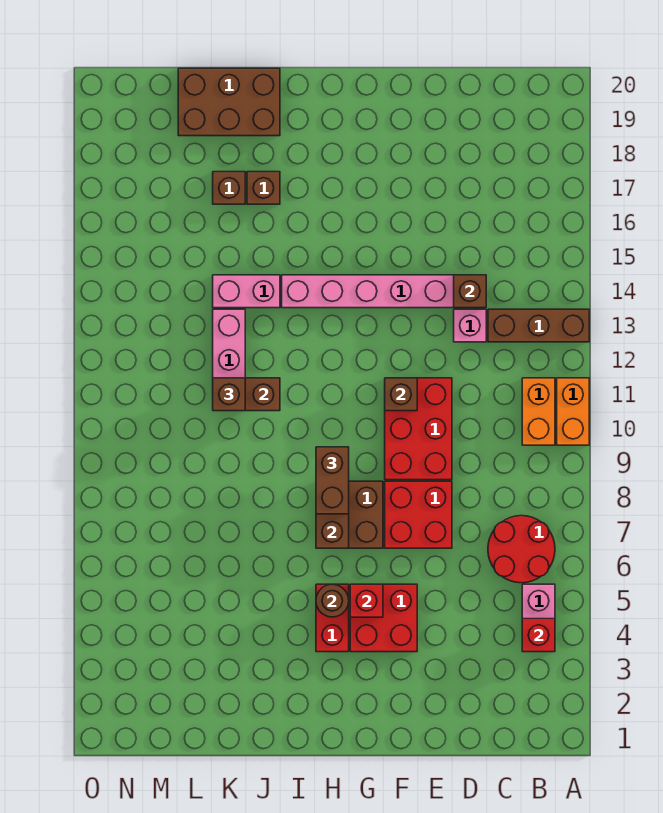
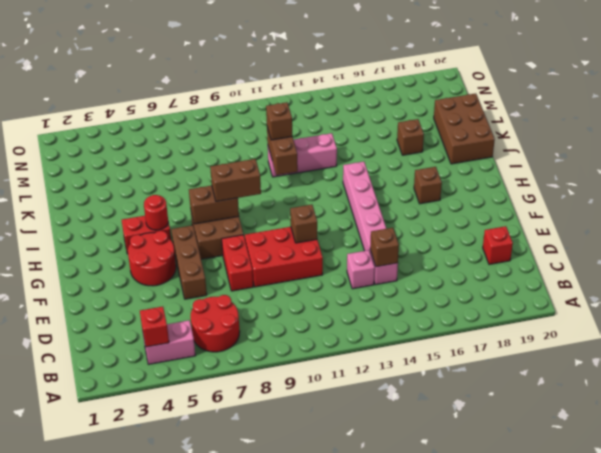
orange brick A10:A11 level 1 -> none
brown brick A13:C13 level 1 -> brown brick E6:G6 level 1
orange brick B10:B11 level 1 -> none
red brick E7:F8 level 1 -> red brick E8:F8 level 1
red brick F4:G5 level 1 -> red round brick F4:G5 level 1
red brick G5 level 2 -> red brick D19 level 1
brown round brick H5 level 2 -> red round brick H5 level 2
pink brick J14:K14 level 1 -> none
brown brick J17 level 1 -> brown brick H17 level 1

